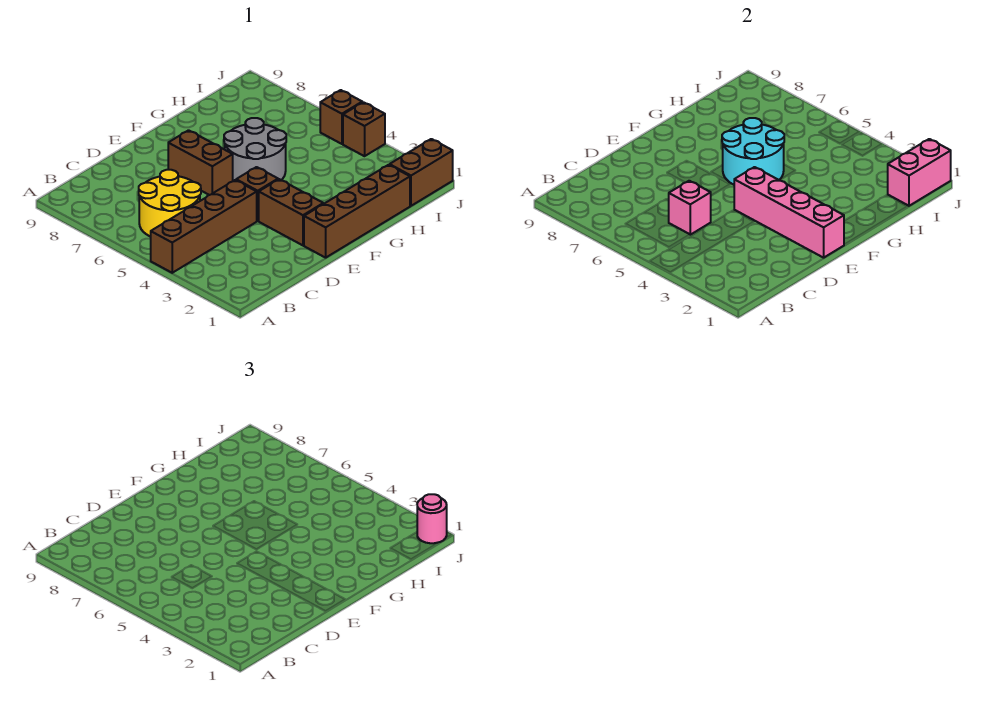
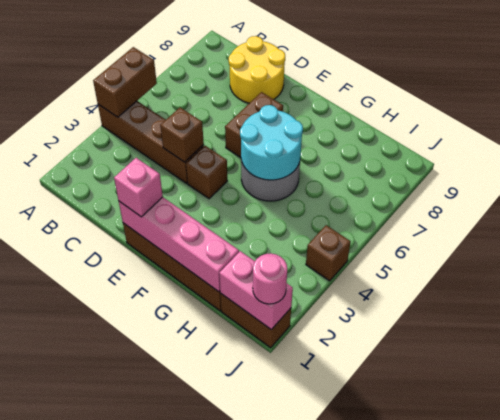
yellow round brick B5:C6 level 1 -> yellow round brick C8:D9 level 1
pink brick C5 level 2 -> pink brick E1 level 3
pink brick E1:E4 level 2 -> pink brick E1:H1 level 2
brown brick E2:E3 level 1 -> brown brick A4:A5 level 2
brown brick J5 level 1 -> brown brick D4 level 2

